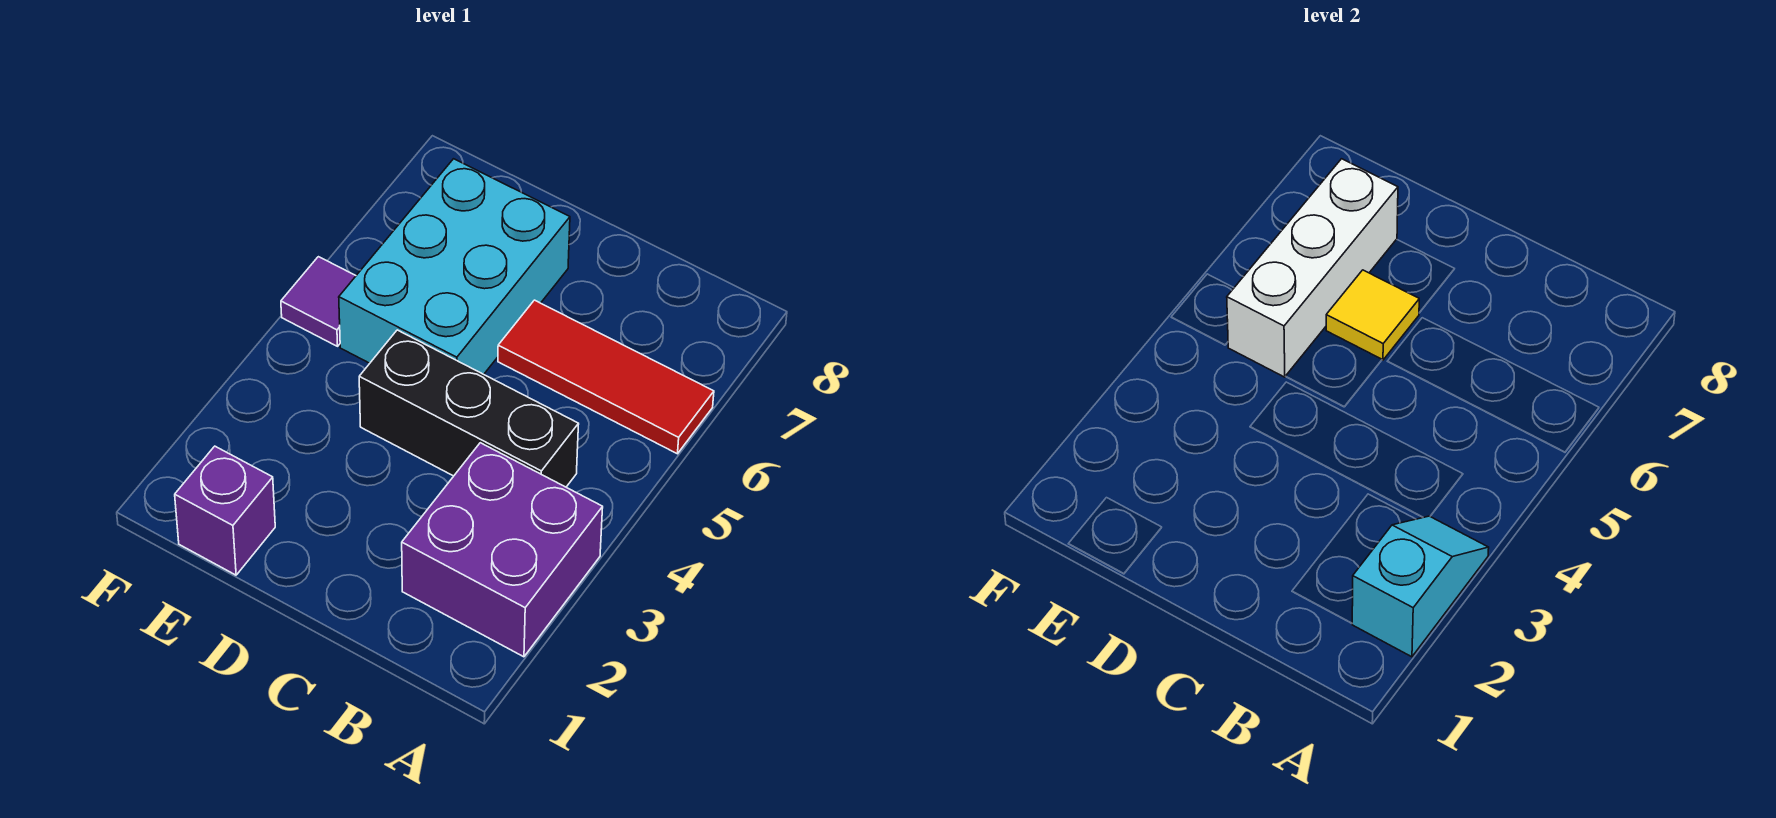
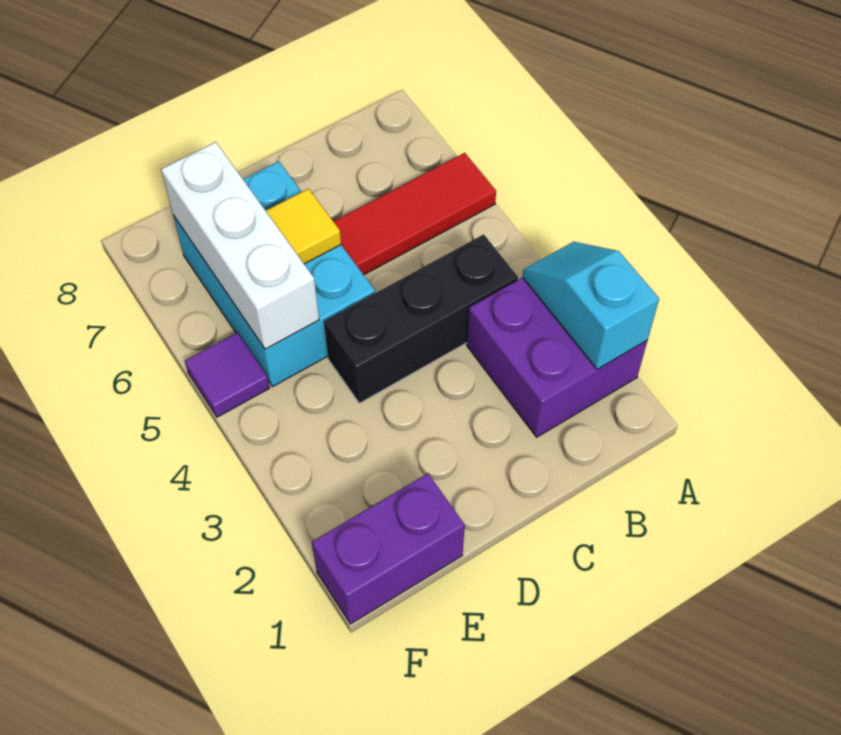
purple brick E1 level 1 -> purple brick E1:F1 level 1

